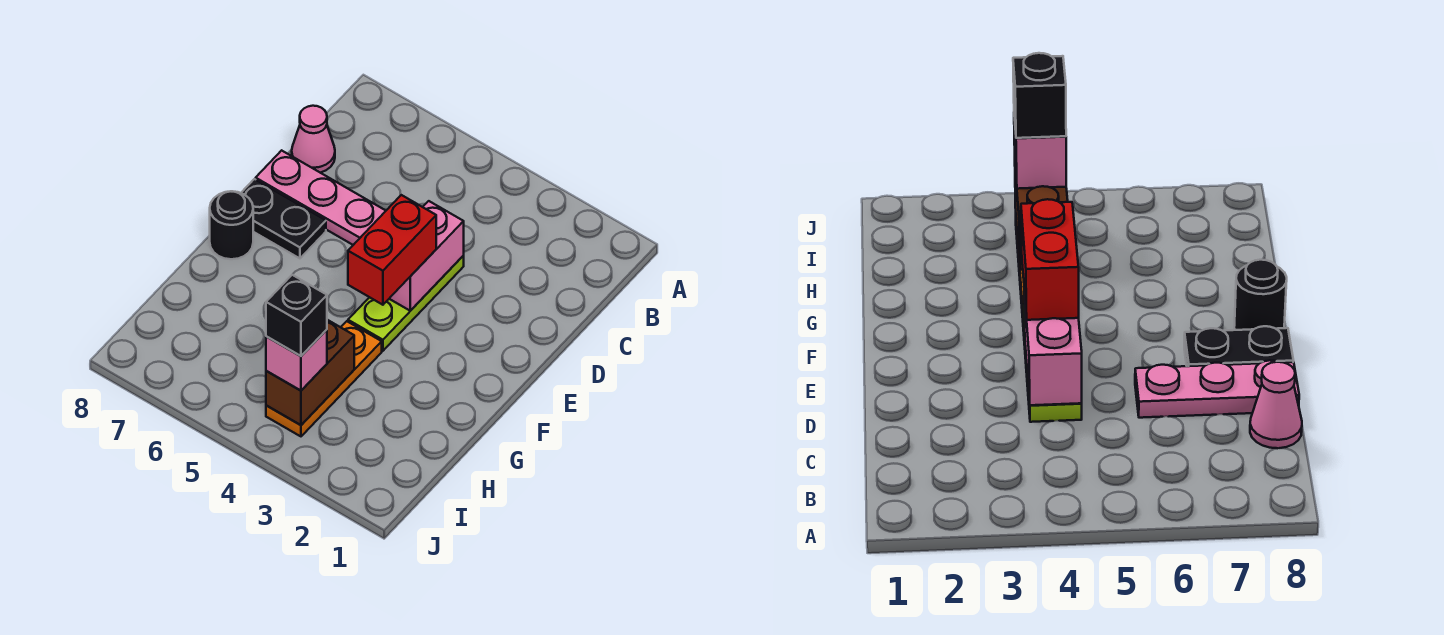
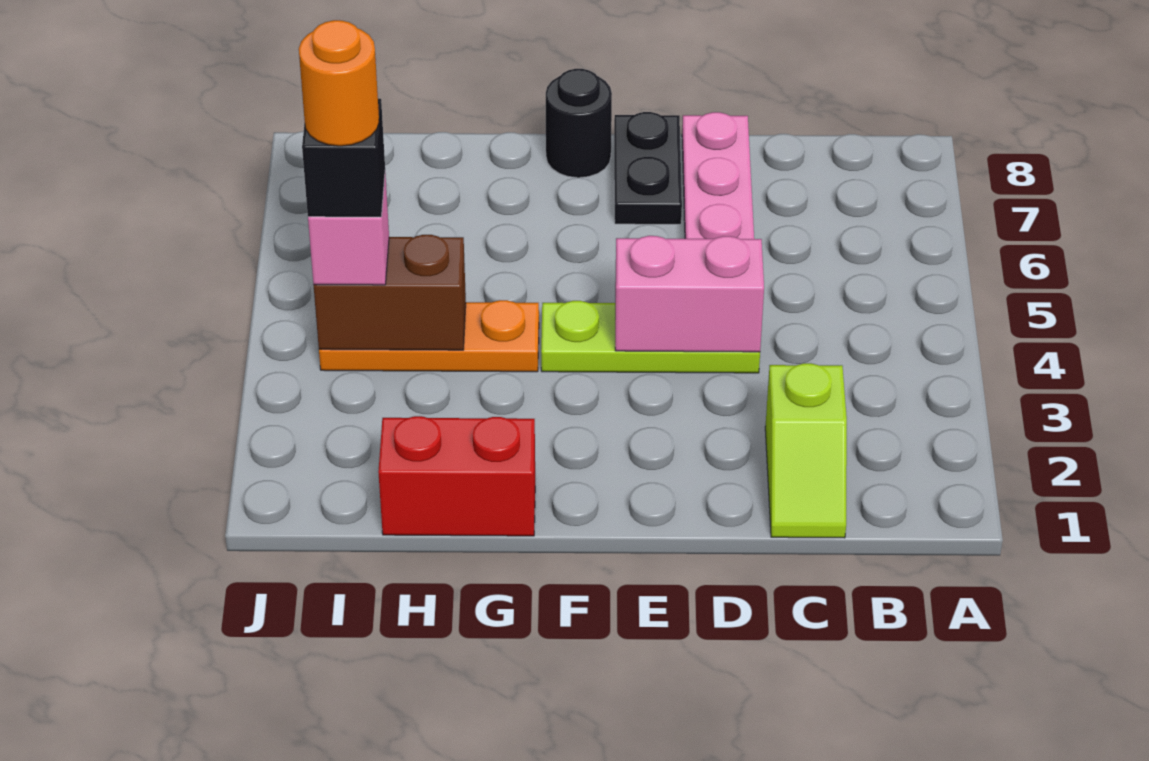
none -> lime slope C1:C2 level 1 top 2
pink cone C8 level 1 -> none
red brick E4:F4 level 3 -> red brick G1:H1 level 1
none -> orange round brick I4 level 5

